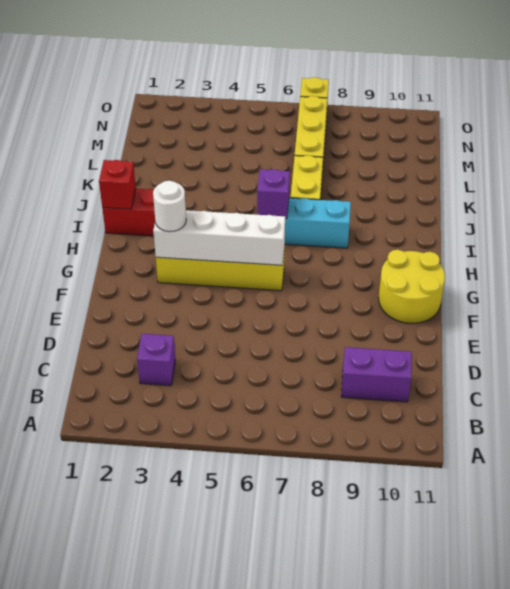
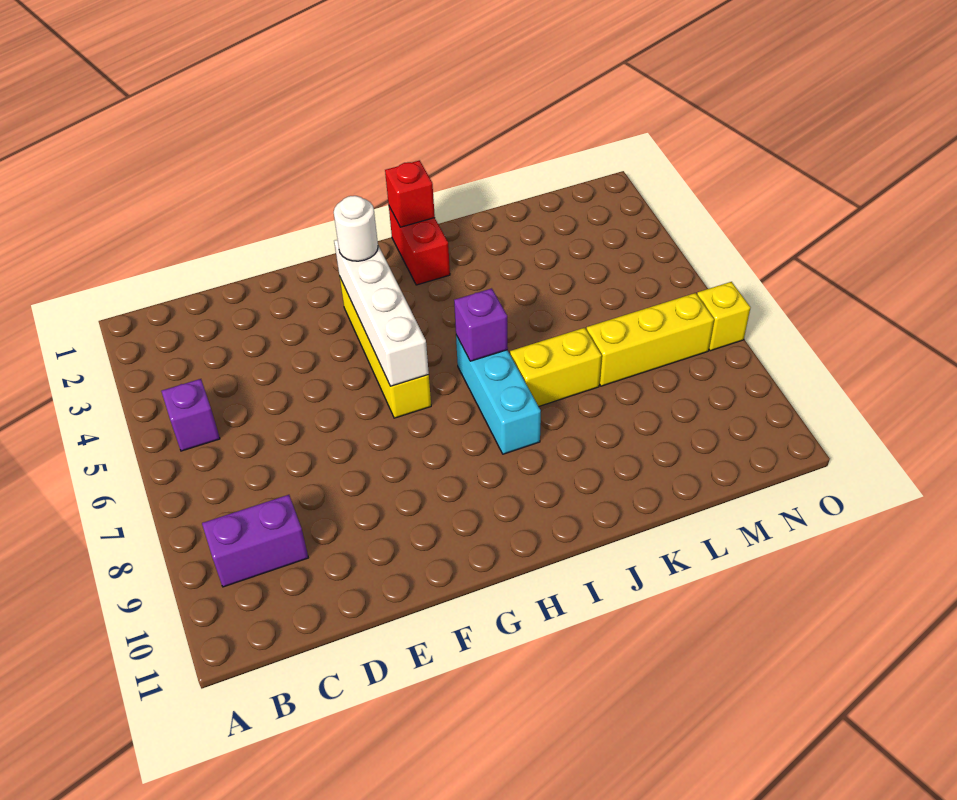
purple brick C3 level 1 -> purple brick B5 level 1
purple brick C9:C10 level 1 -> purple brick B9:C9 level 1
yellow round brick F10:G11 level 1 -> none

